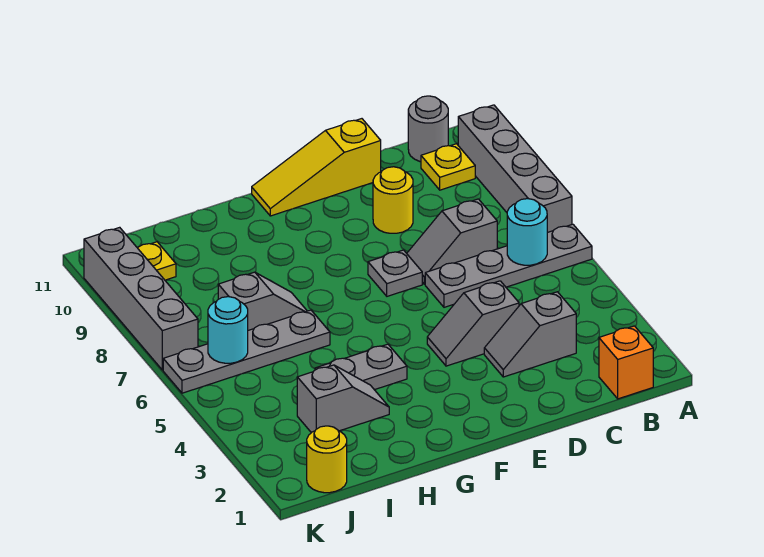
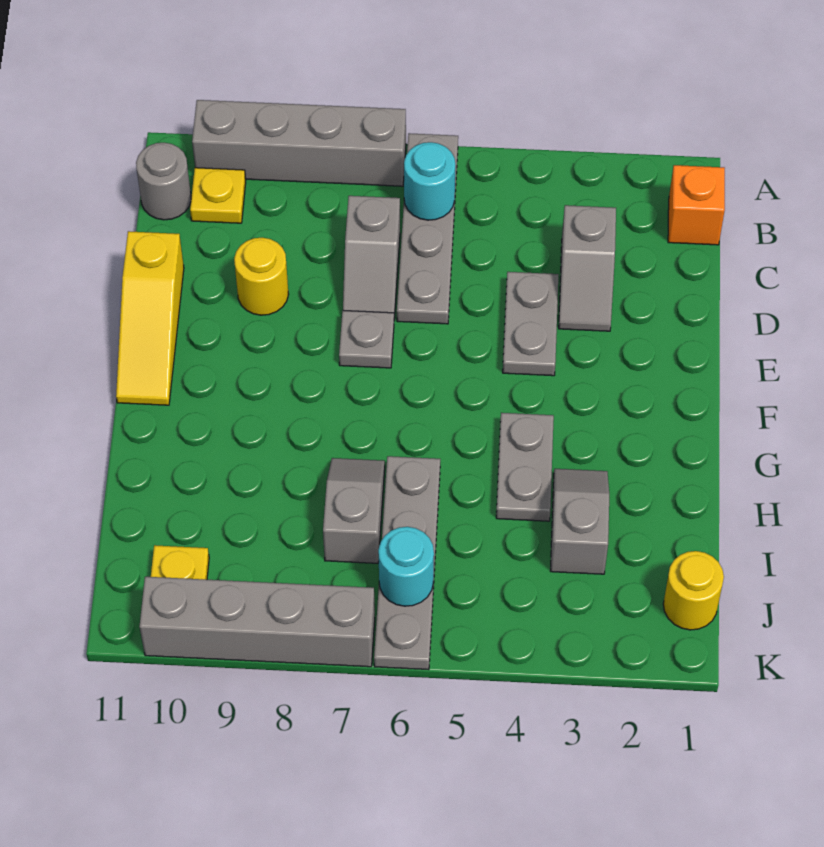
grey slope D4:E4 level 1 top D -> grey plate D4:E4 level 1

